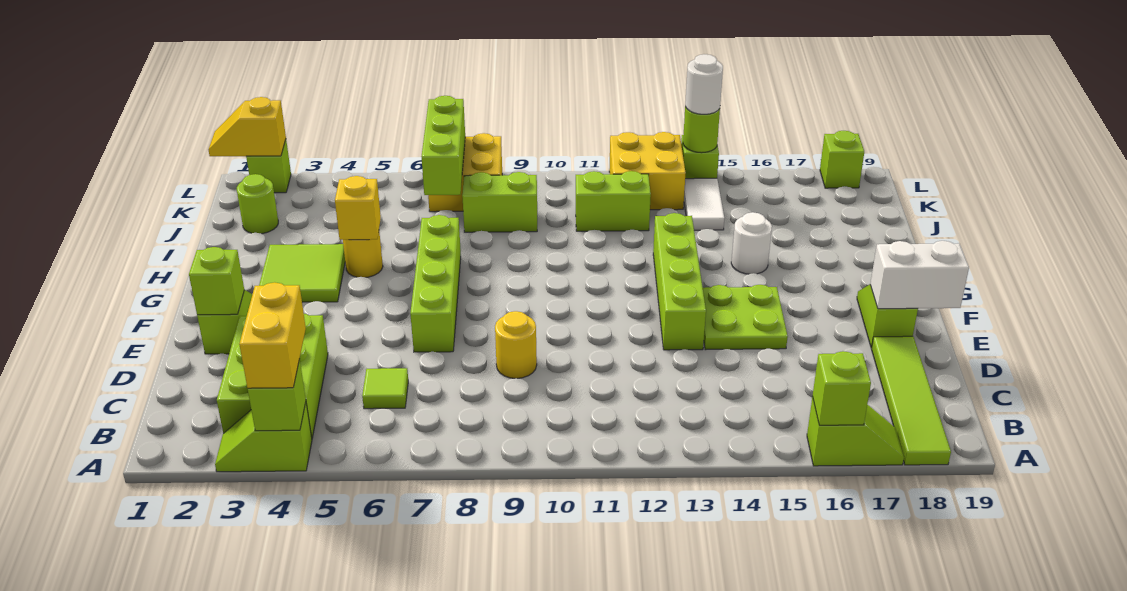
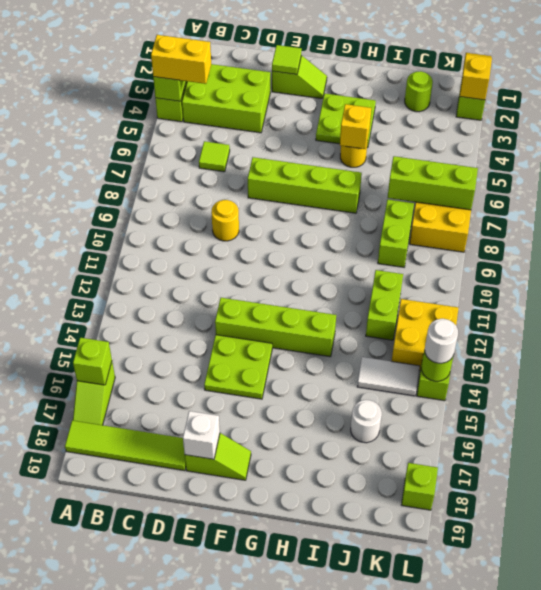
lime brick E2 level 2 -> lime tile E2 level 2
white brick E18:E19 level 2 -> white brick E18 level 2
lime tile G3:H4 level 1 -> lime plate G3:H4 level 1
white round brick H15 level 1 -> white round brick J16 level 1

